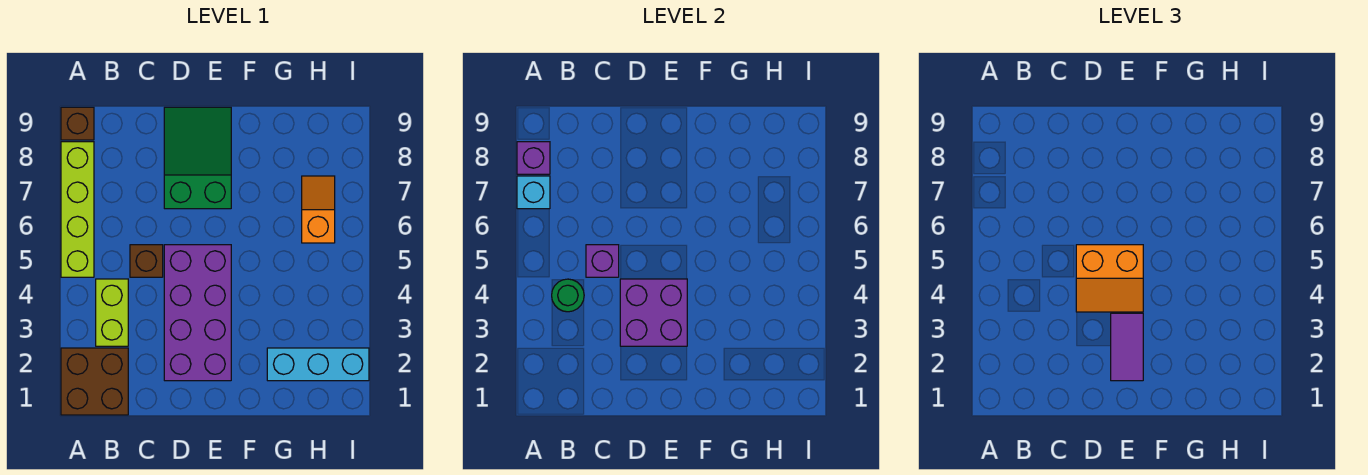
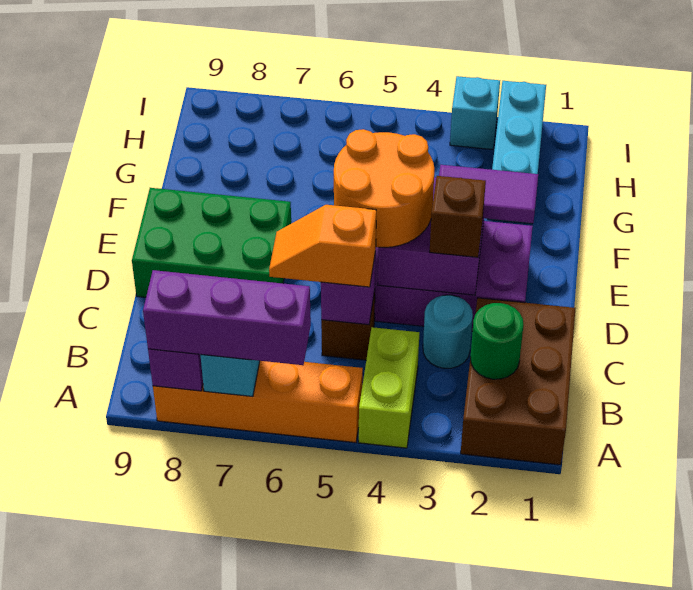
brown brick A1:B2 level 1 -> brown brick A1:C2 level 1
lime brick A5:A8 level 1 -> orange brick A5:A8 level 1
none -> purple brick A6:A8 level 3
brown brick A9 level 1 -> brown brick D3 level 3
lime brick B3:B4 level 1 -> lime brick A4:B4 level 1
green round brick B4 level 2 -> green round brick B2 level 2
none -> cyan round brick C3 level 1
orange slope D4:E5 level 3 top 5 -> orange round brick D4:E5 level 3
green slope D7:E9 level 1 top 7 -> green brick D7:E9 level 1
orange slope H6:H7 level 1 top 6 -> orange slope C5:C6 level 3 top 5
none -> cyan brick I3 level 1

